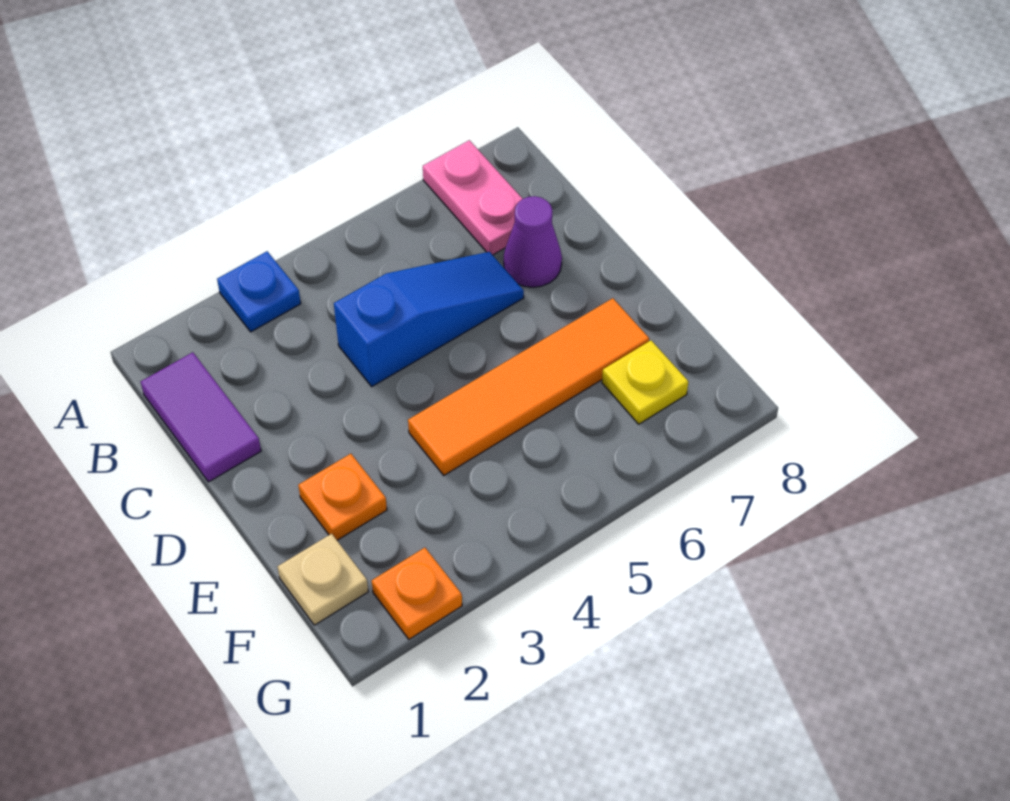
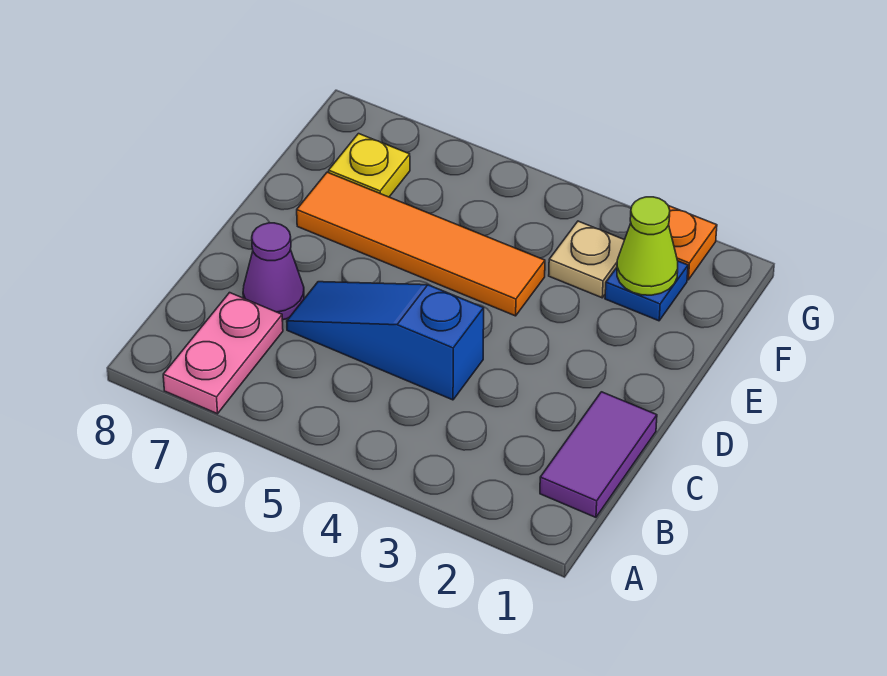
blue plate A3 level 1 -> blue plate F2 level 1
orange plate E2 level 1 -> none
tan plate F1 level 1 -> tan plate F3 level 1
none -> lime cone F2 level 2

